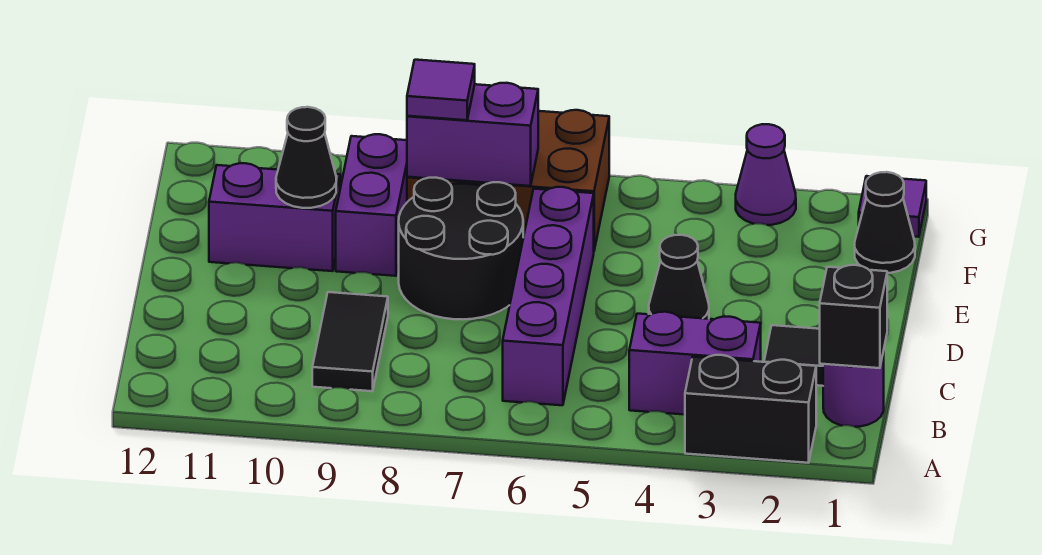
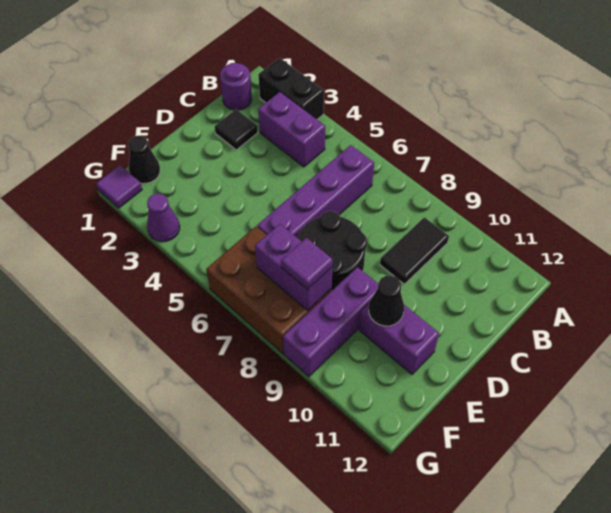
black brick B1 level 2 -> none
black cone D4 level 1 -> none
purple brick E9:F9 level 1 -> purple brick E9:G9 level 1

